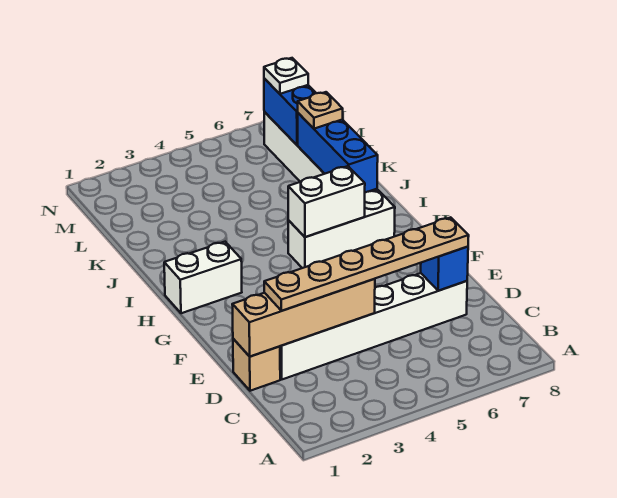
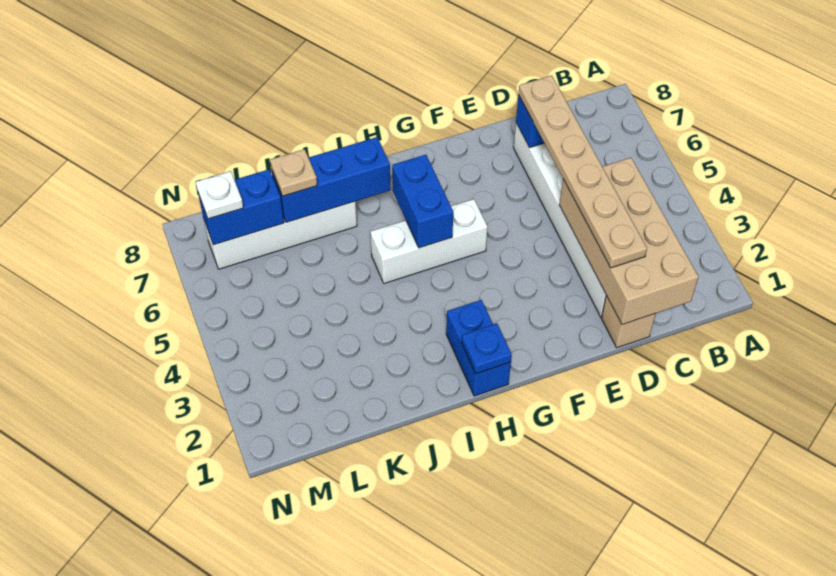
tan brick D1:D4 level 2 -> tan brick C1:D4 level 2
white brick H1:H2 level 1 -> blue brick H1:H2 level 1
none -> blue plate H1 level 2
white brick H5:H7 level 1 -> white brick G5:I5 level 1
white brick H5:H6 level 2 -> blue brick H5:H6 level 2

